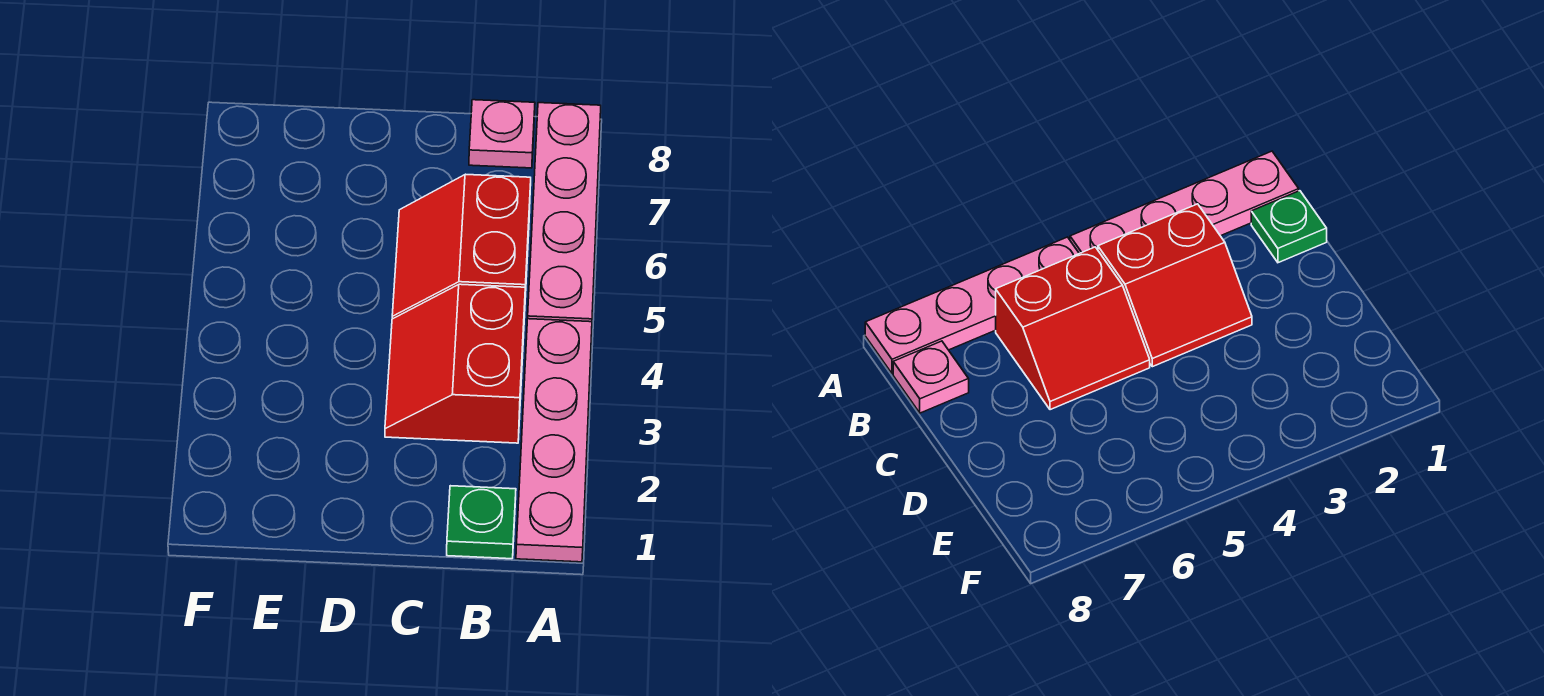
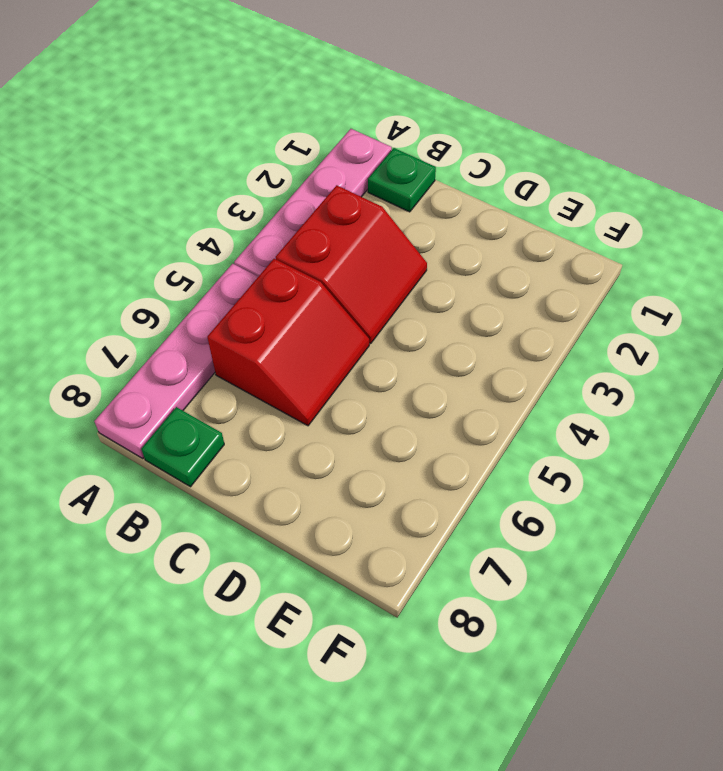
pink plate B8 level 1 -> green plate B8 level 1

